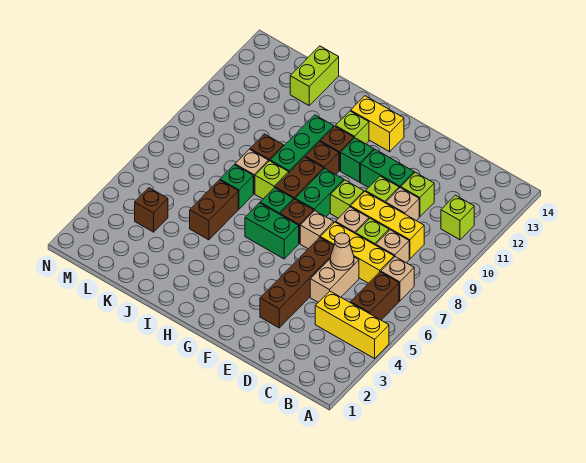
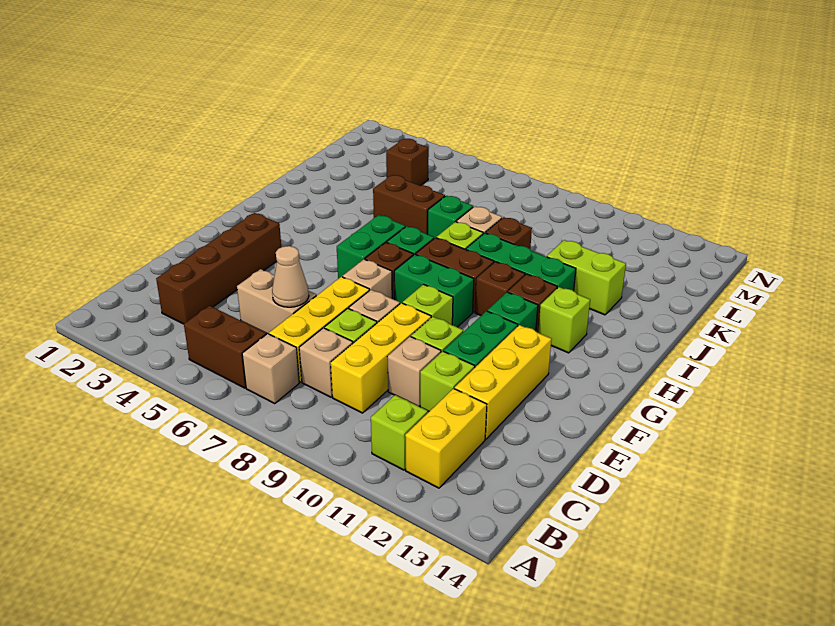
yellow brick A4:C4 level 1 -> yellow brick D12:F12 level 1
brown brick E3:E6 level 1 -> brown brick C3:F3 level 1
yellow brick G13:H13 level 1 -> yellow brick B12:C12 level 1
lime brick K13:K14 level 1 -> lime brick J11:J12 level 1

